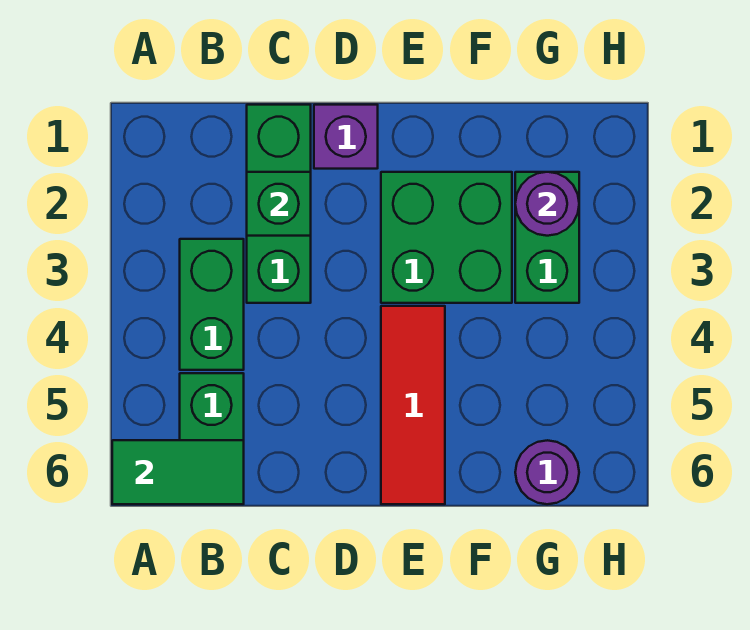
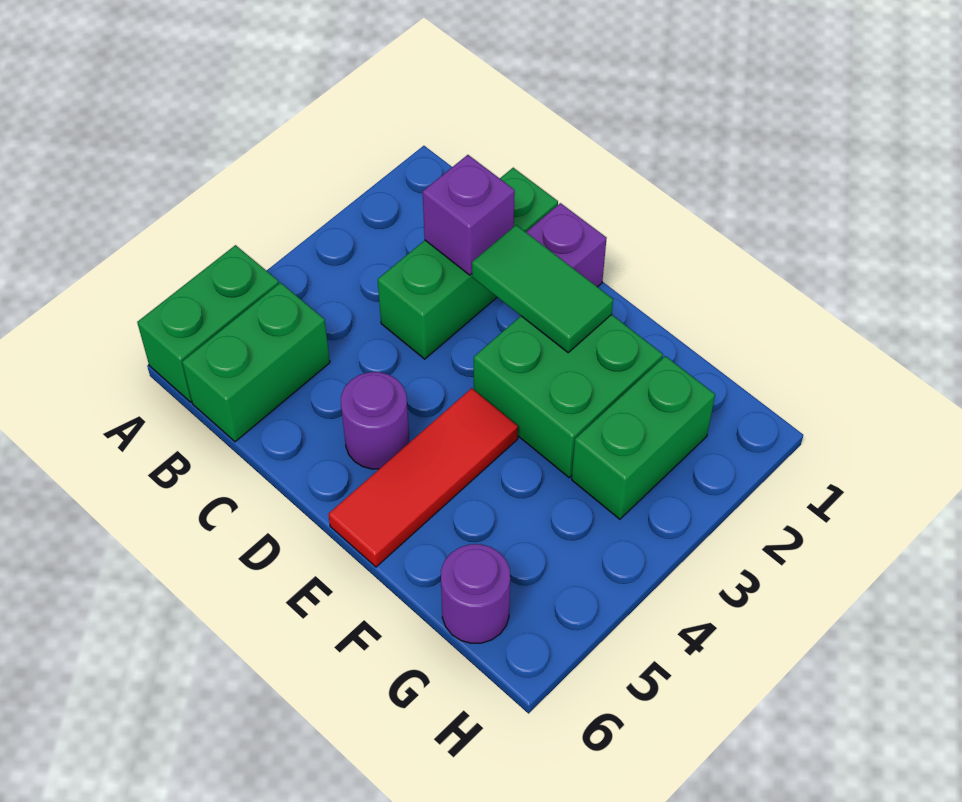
green tile A6:B6 level 2 -> green tile D2:E2 level 2
green brick B3:B4 level 1 -> green brick A5:A6 level 1
green brick C2 level 2 -> purple brick C2 level 2
purple round brick G2 level 2 -> purple round brick D5 level 1

